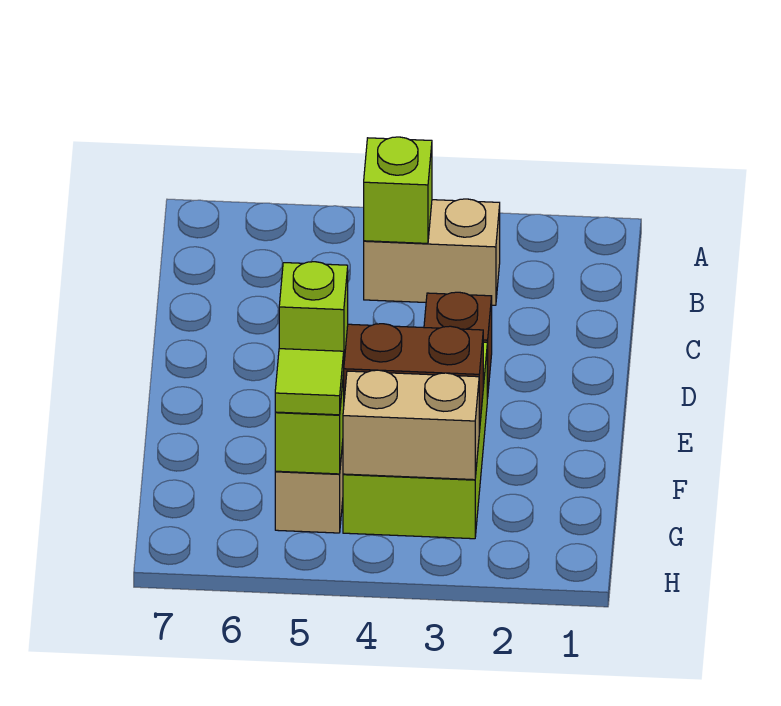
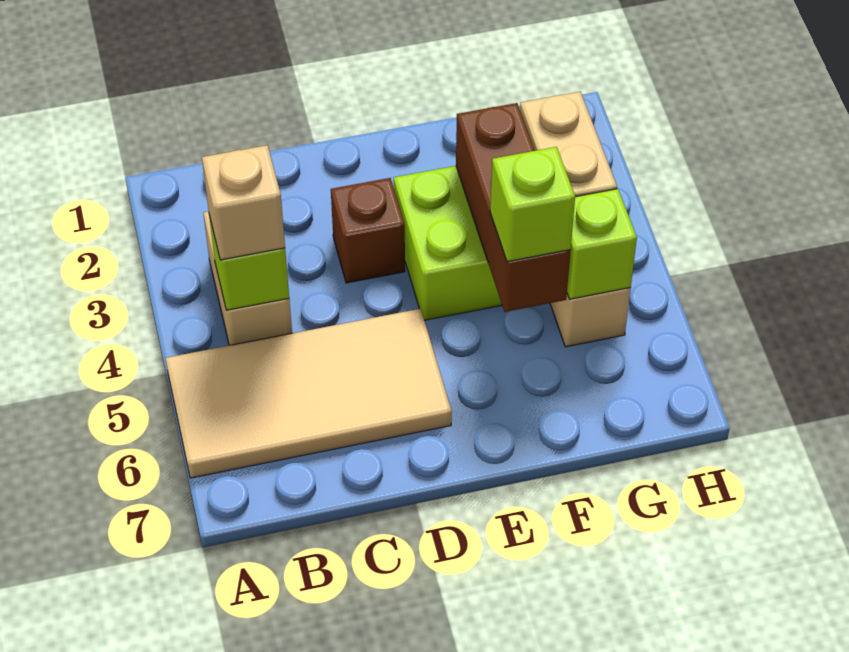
none -> tan tile A5:D6 level 1
none -> tan brick B4 level 3
lime tile G5 level 3 -> none

